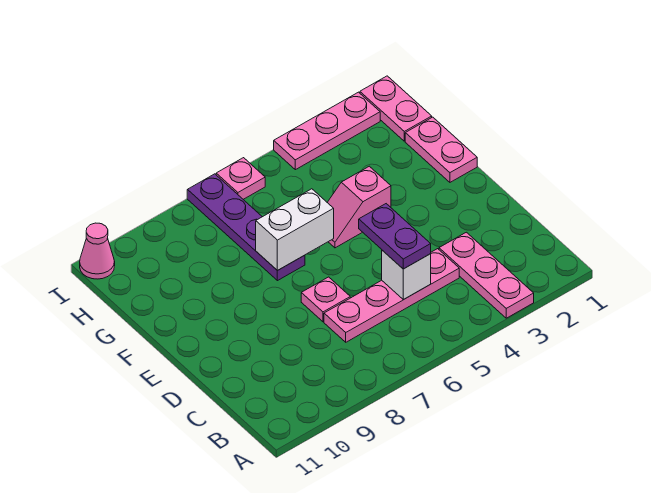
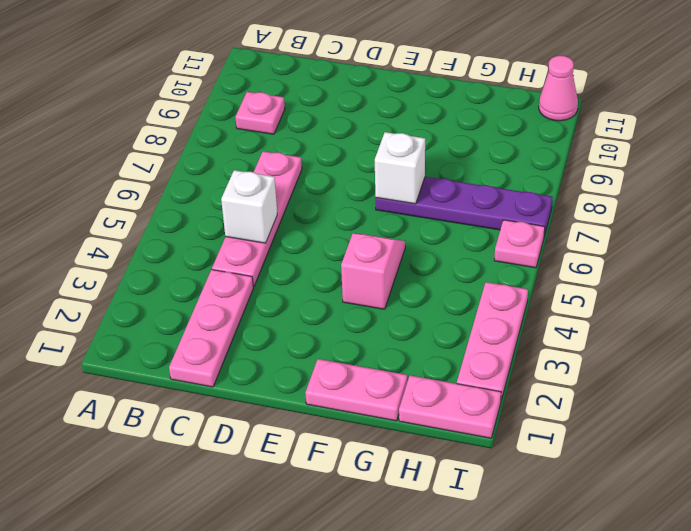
pink plate A3:C3 level 1 -> pink plate C1:C3 level 1
purple plate C5:D5 level 3 -> none
pink plate D7 level 1 -> pink plate B9 level 1
white brick F6:F7 level 2 -> white brick F7 level 2

